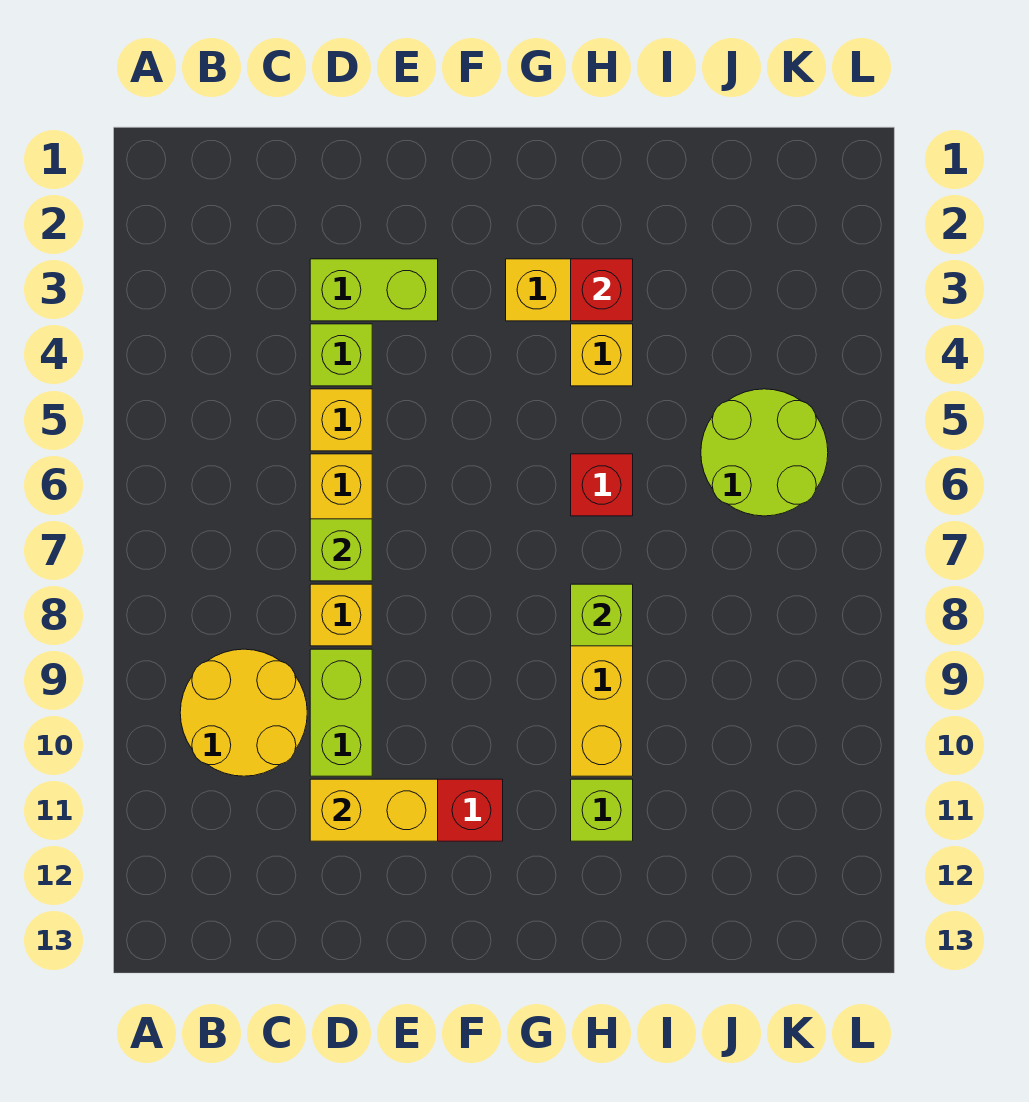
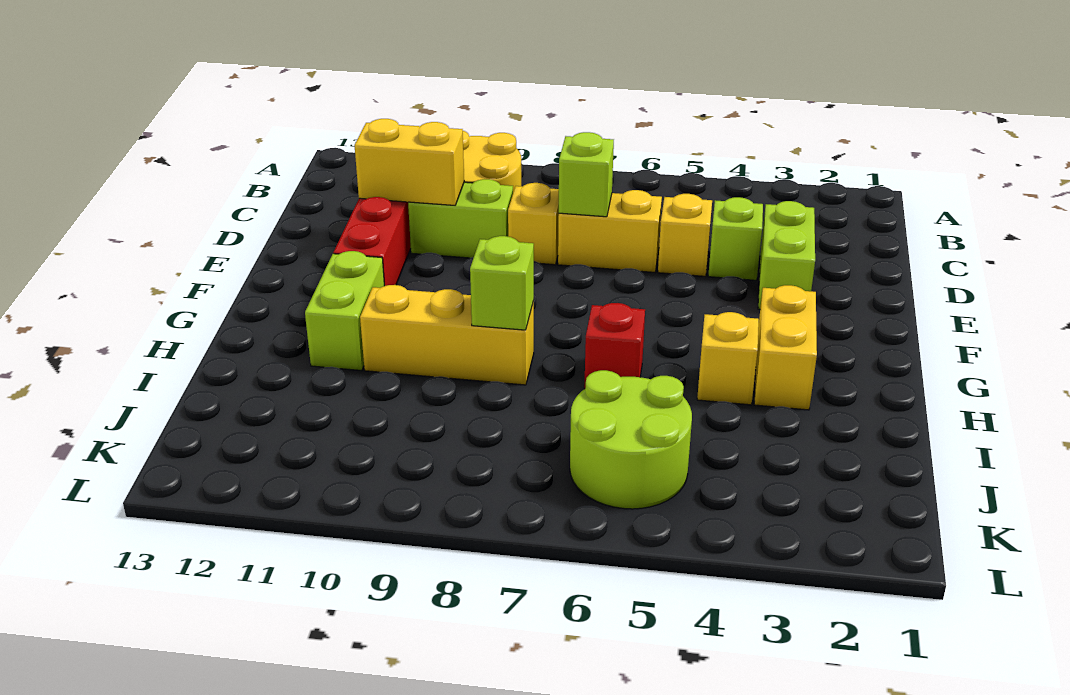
yellow brick D11:E11 level 2 -> yellow brick D10:D11 level 2
red brick H3 level 2 -> none
lime brick H11 level 1 -> lime brick G11:H11 level 1

